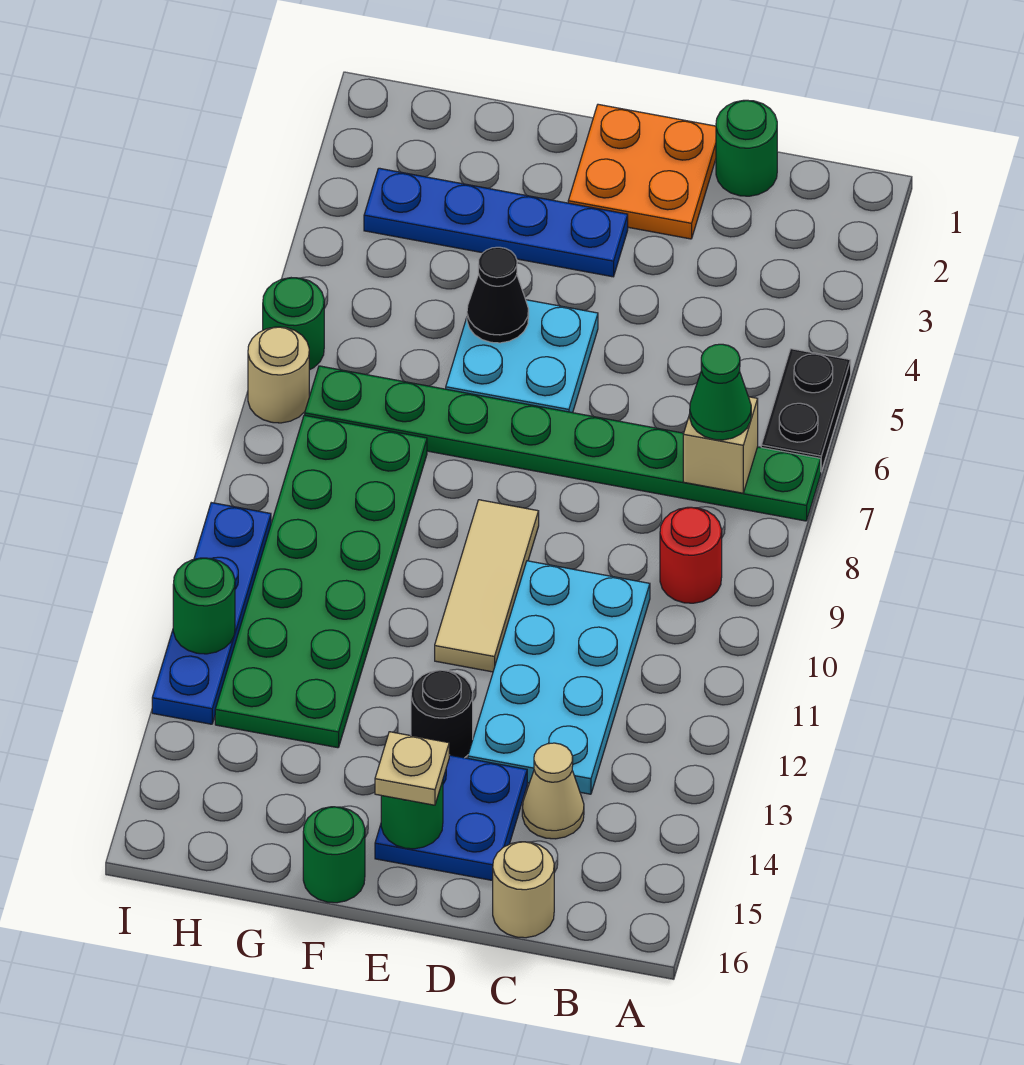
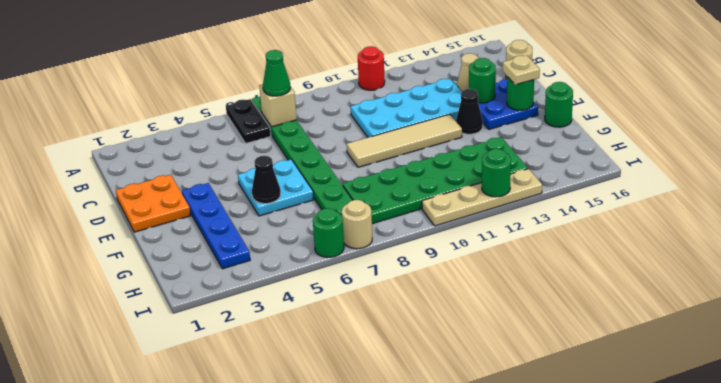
black plate A5:A6 level 1 -> black plate A6:B6 level 1
red round brick B9 level 1 -> red round brick A11 level 1
green round brick C1 level 1 -> green round brick D14 level 2
tan tile E9:E11 level 1 -> tan tile E9:E12 level 1
black round brick E13 level 1 -> black cone E13 level 1
blue plate I10:I13 level 1 -> tan plate I10:I13 level 1

